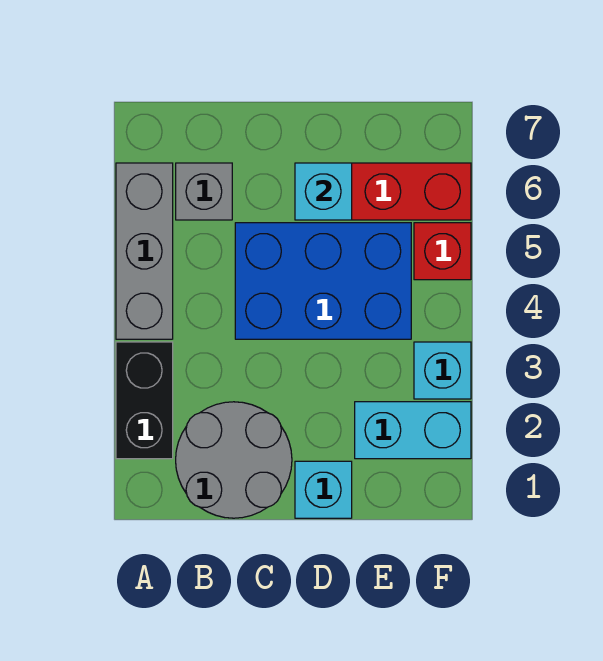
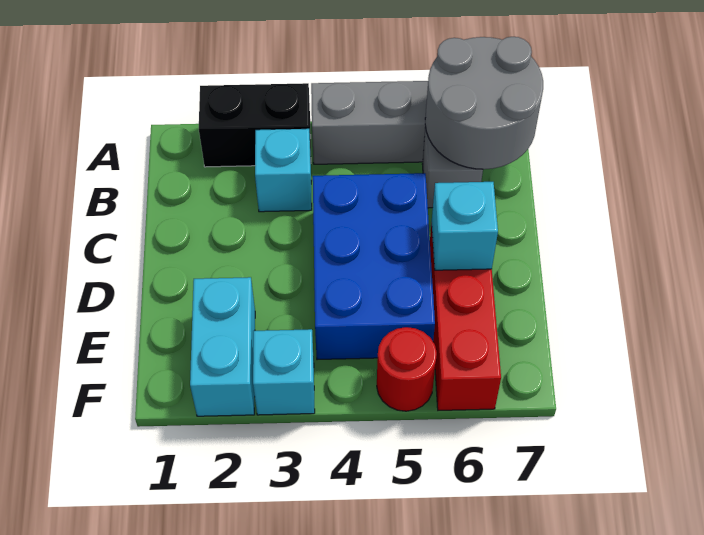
grey round brick B1:C2 level 1 -> grey round brick A6:B7 level 2
cyan brick D1 level 1 -> cyan brick B3 level 1
red brick F5 level 1 -> red round brick F5 level 1

